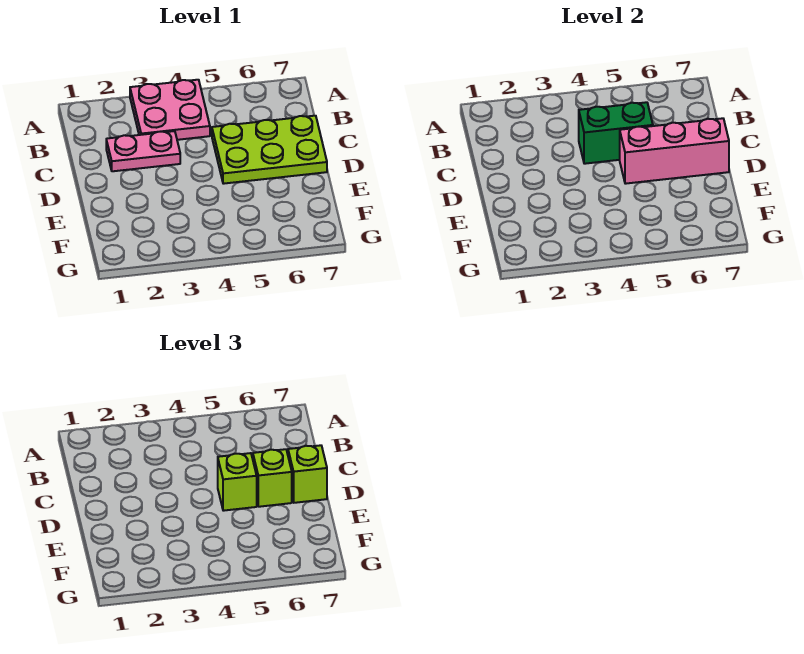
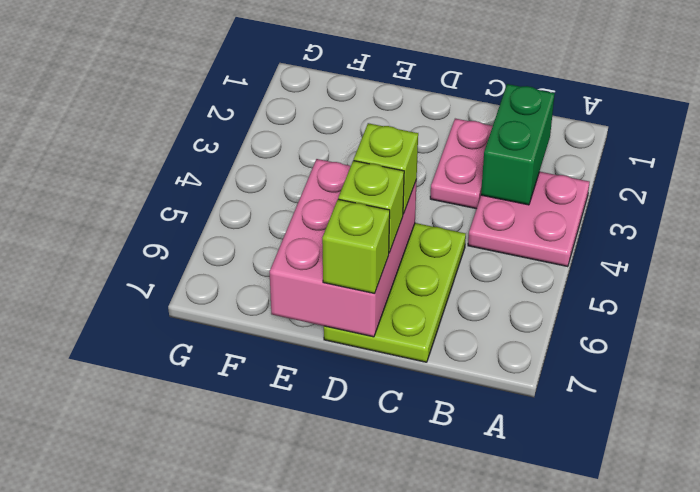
green brick C4:C5 level 2 -> green brick B2:B3 level 2
pink brick D5:D7 level 2 -> pink brick D5:E7 level 2

